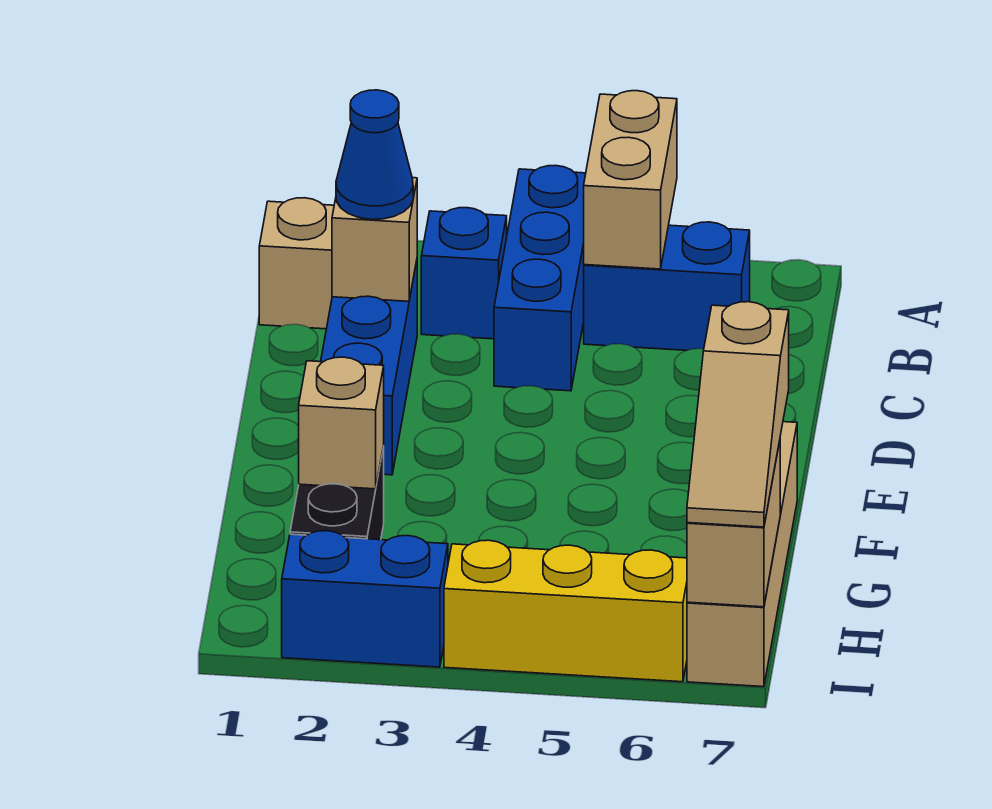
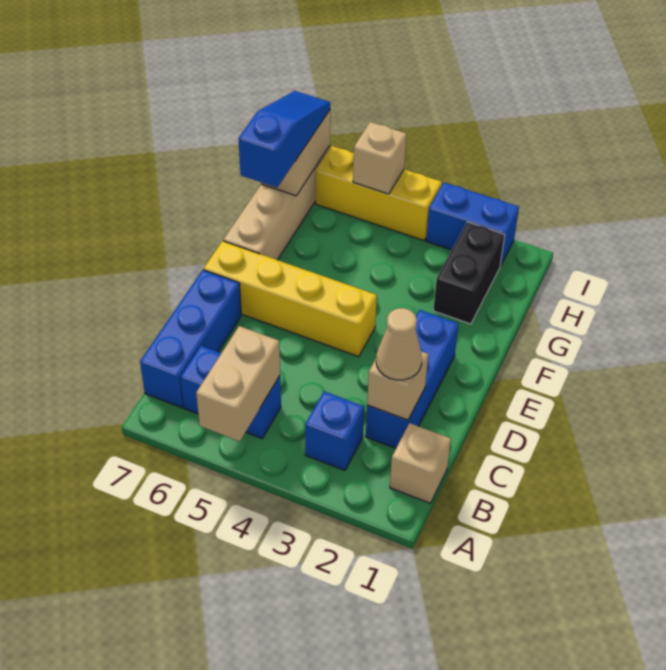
blue brick A4:C4 level 1 -> blue brick B7:D7 level 1
blue cone C2 level 3 -> tan cone C2 level 3
none -> yellow brick E4:E7 level 1
tan brick G2 level 2 -> tan brick I5 level 2
tan slope G7:I7 level 3 top G -> blue slope G7:I7 level 3 top G

